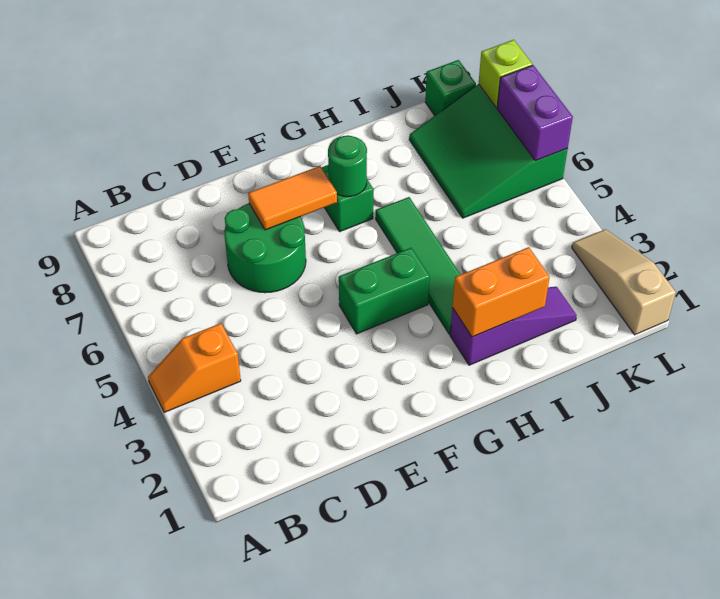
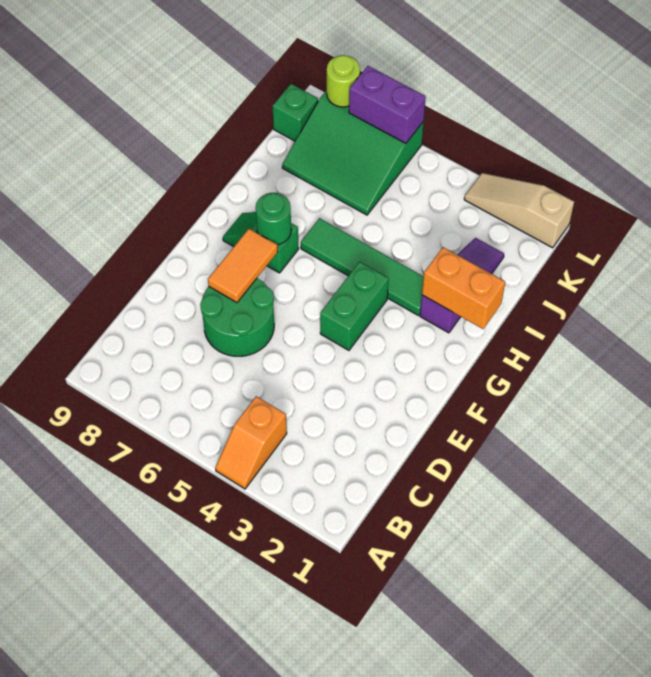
orange brick H2:I2 level 2 -> orange brick H1:H2 level 2
lime brick L8 level 2 -> lime round brick L8 level 2

